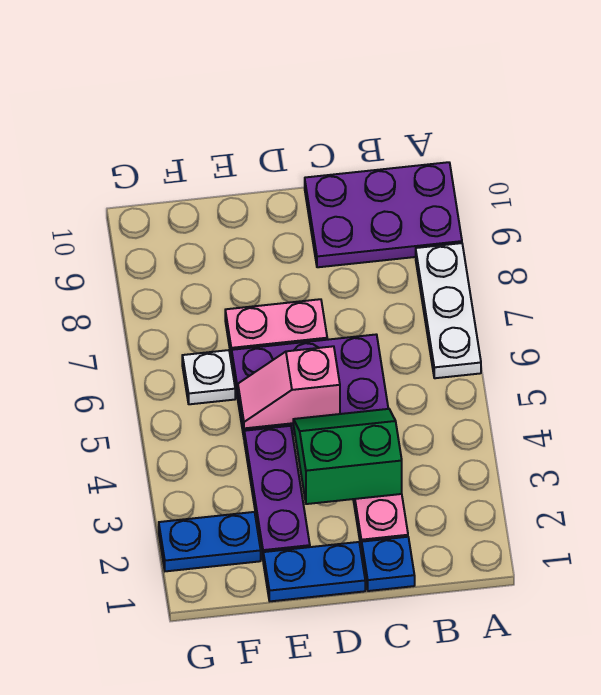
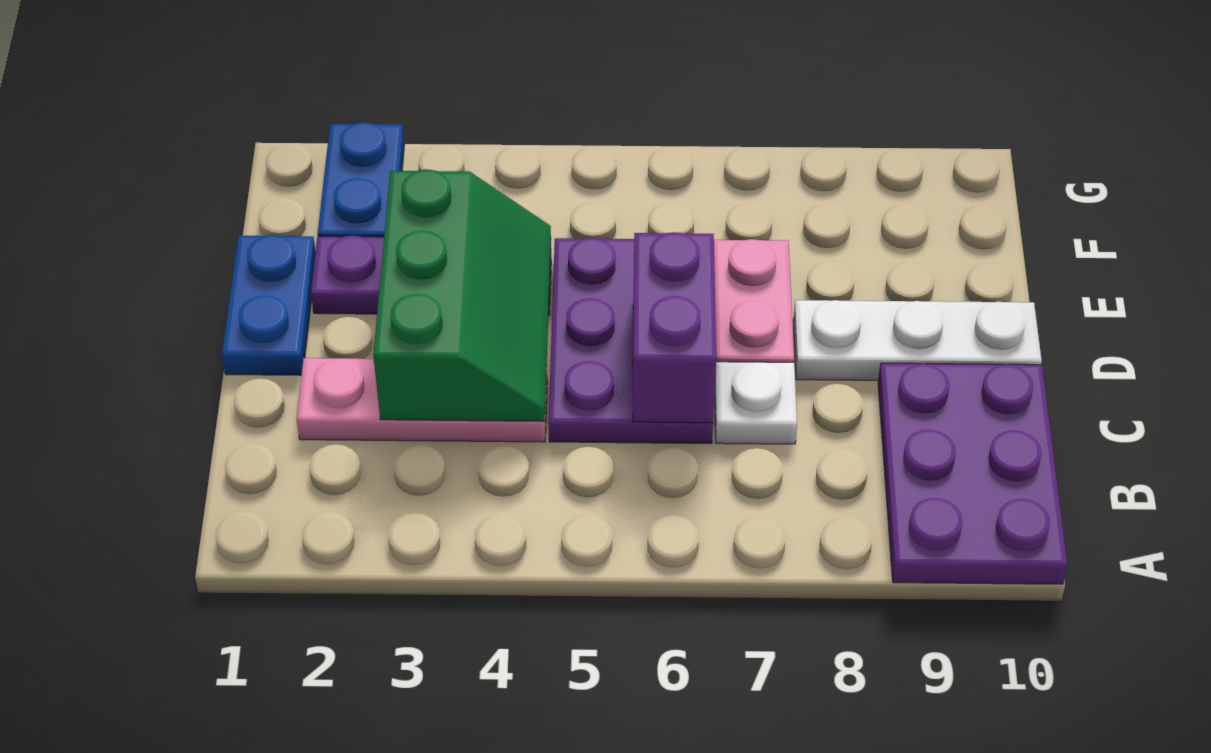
white plate A6:A8 level 1 -> white plate D8:D10 level 1
blue plate C1 level 1 -> none
green slope C3:D4 level 2 top 3 -> green slope C3:E4 level 2 top 3
none -> purple brick C6:D6 level 2
pink slope D5:E5 level 2 top D -> none
white plate F6 level 1 -> white plate C7 level 1

